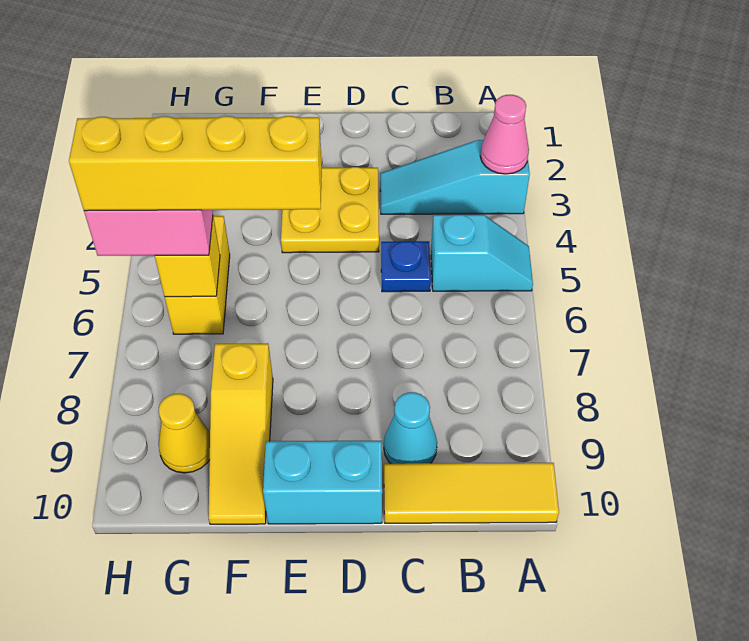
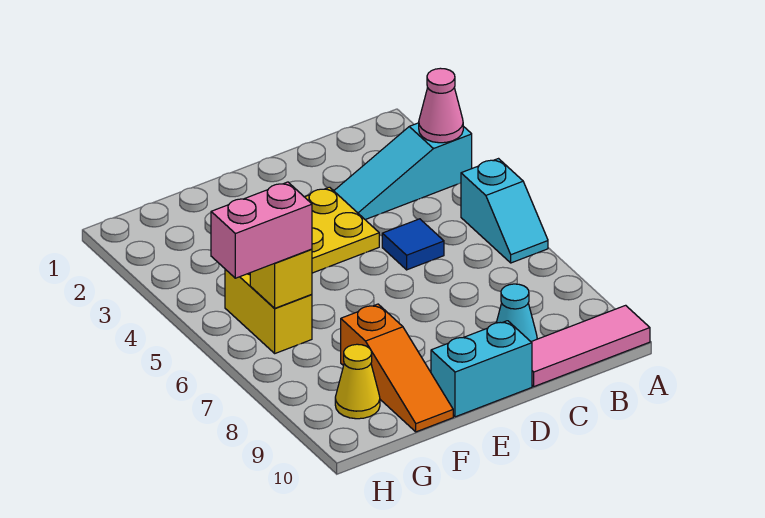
cyan slope A5:B5 level 1 top B -> cyan slope A5:A6 level 1 top 5
yellow tile A10:C10 level 1 -> pink tile A10:C10 level 1
blue plate C5 level 1 -> blue tile C5 level 1
yellow brick E6:H6 level 4 -> none
yellow slope F8:F10 level 1 top 8 -> orange slope F8:F10 level 1 top 8

